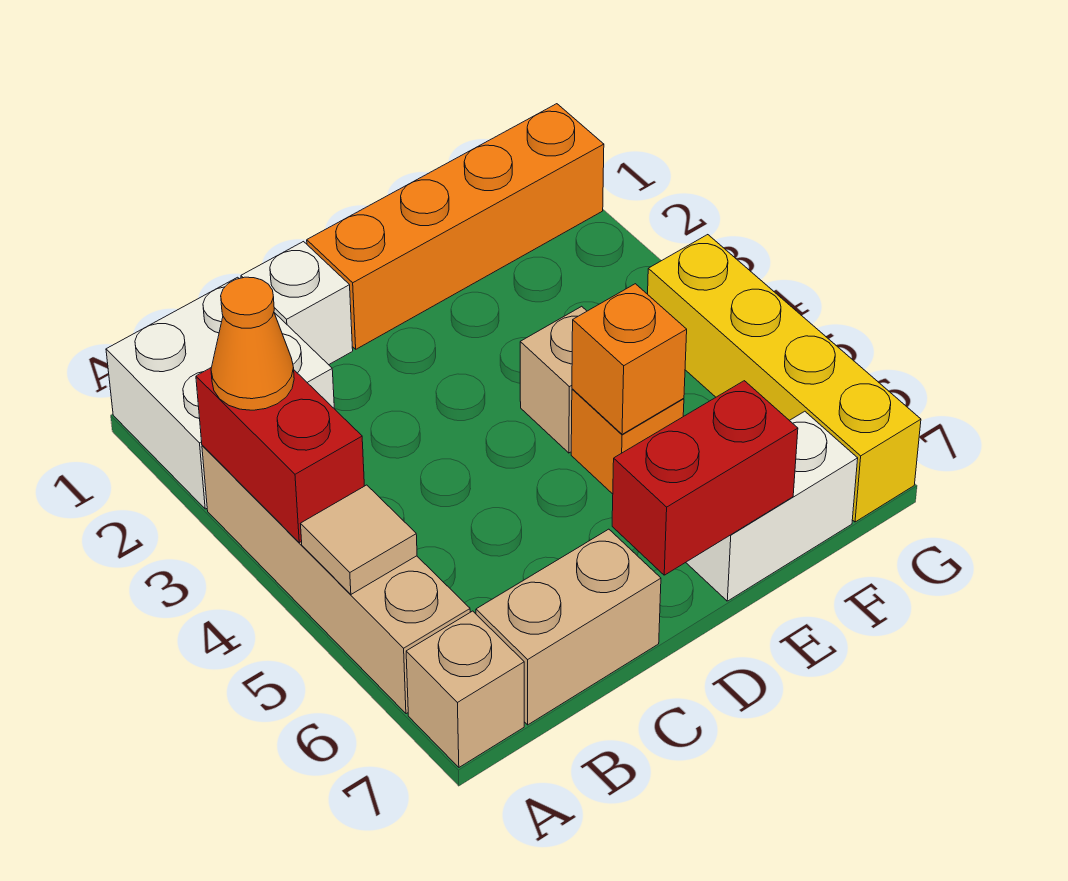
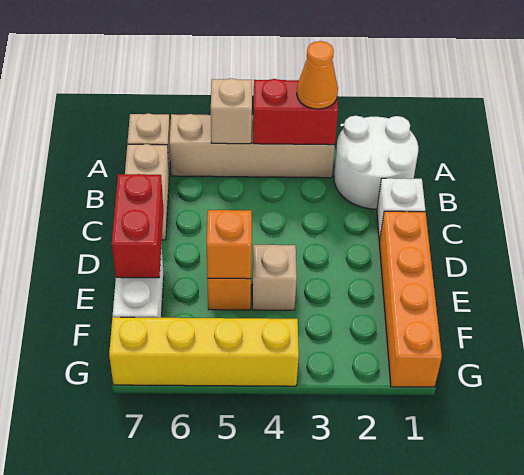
white brick A1:B2 level 1 -> white round brick A1:B2 level 1
tan tile A5 level 2 -> tan brick A5 level 2

